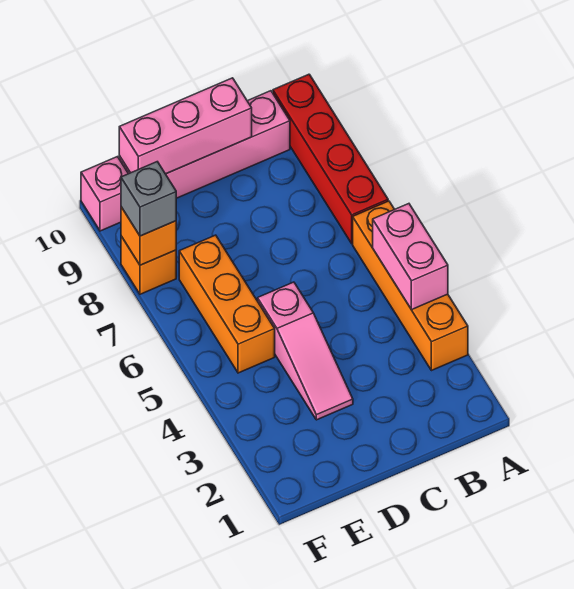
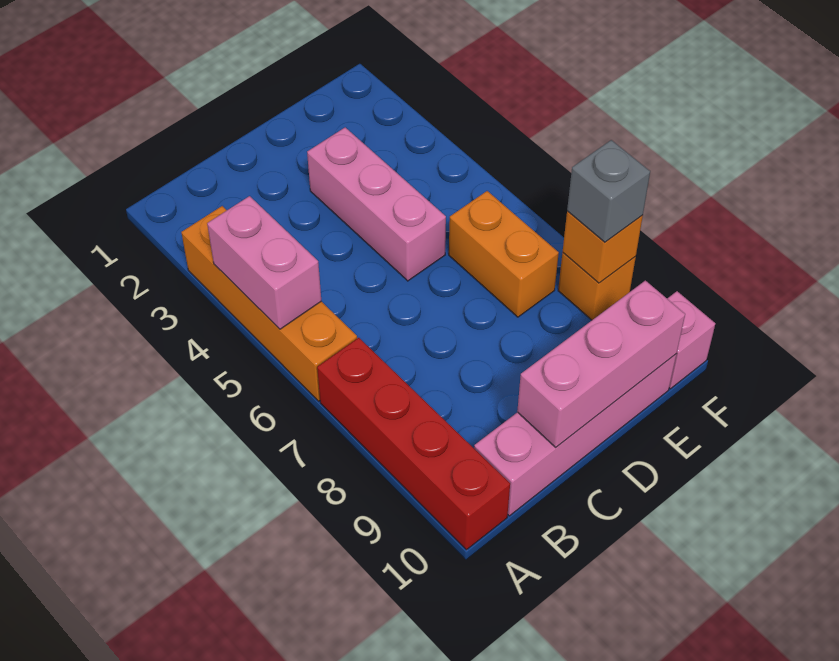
pink slope D3:D5 level 1 top 5 -> pink brick D3:D5 level 1
orange brick E5:E7 level 1 -> orange brick E6:E7 level 1

